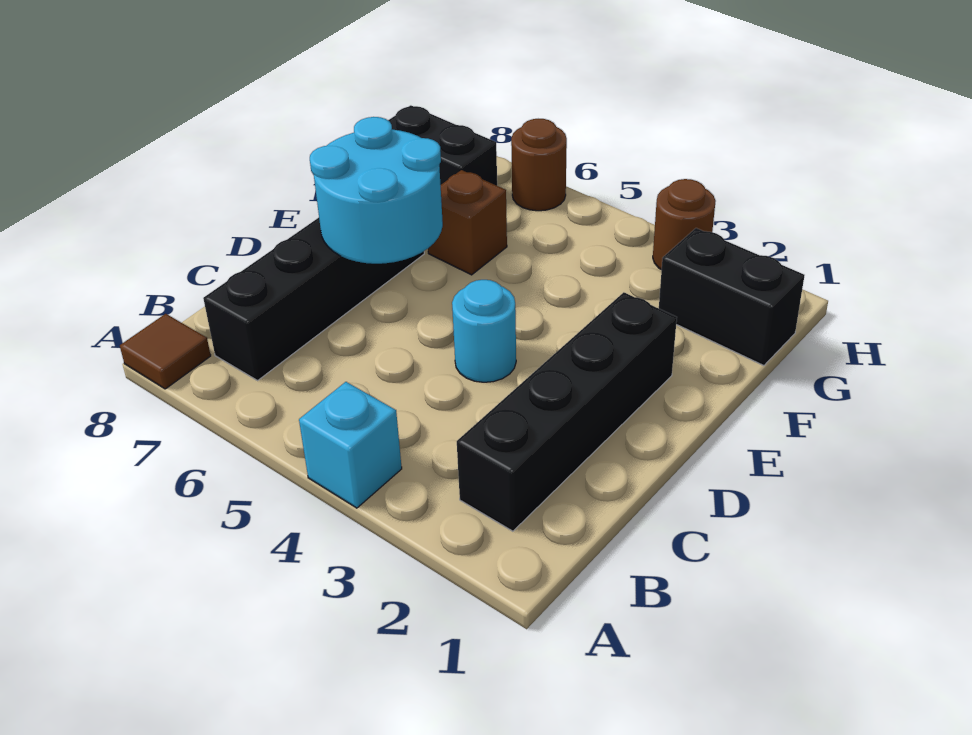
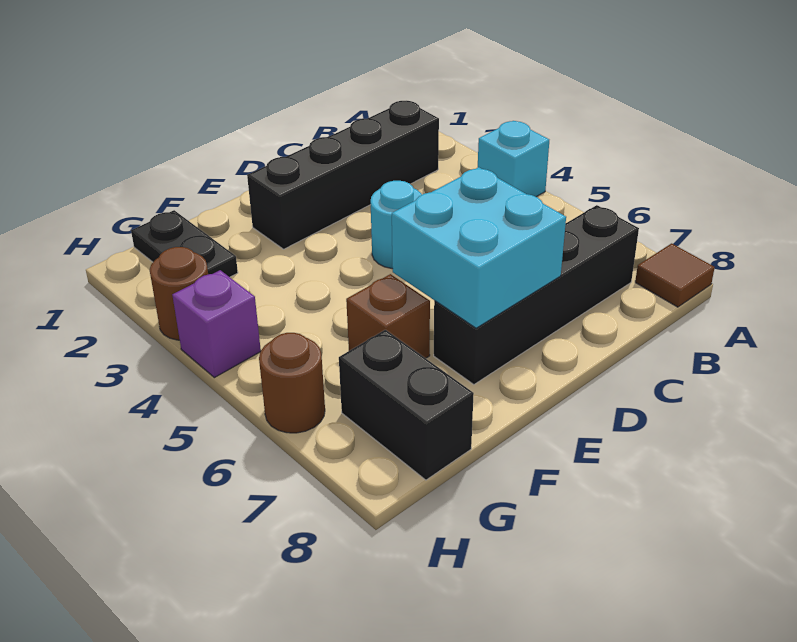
cyan round brick D6:E7 level 2 -> cyan brick D6:E7 level 2
black brick G1:G2 level 1 -> black plate G1:G2 level 1
none -> purple brick H4 level 1

